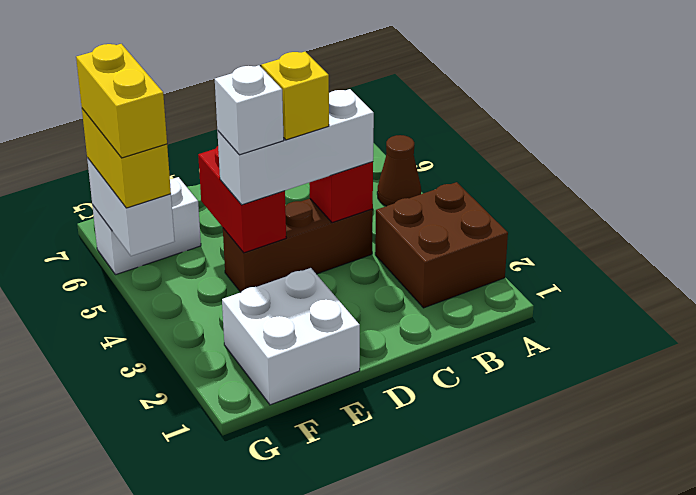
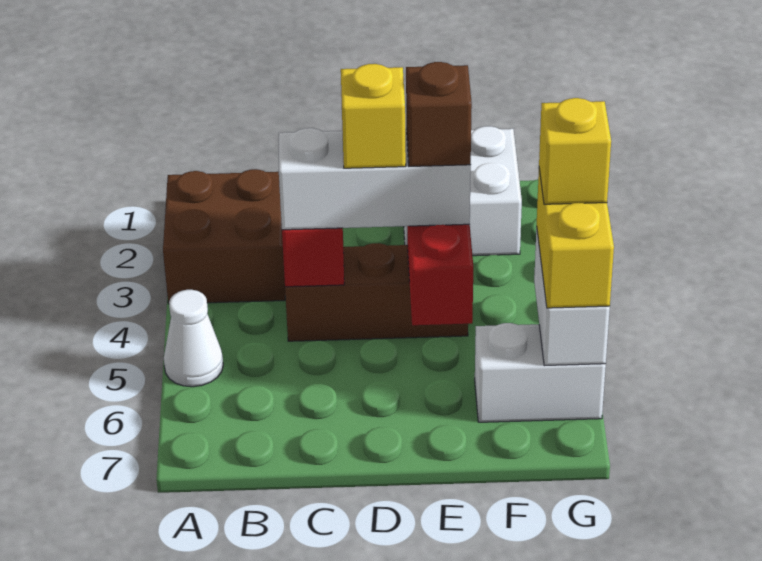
brown cone A5 level 1 -> white cone A5 level 1
white brick E4 level 4 -> brown brick E4 level 4
yellow brick G5:G6 level 4 -> yellow brick G5 level 4

